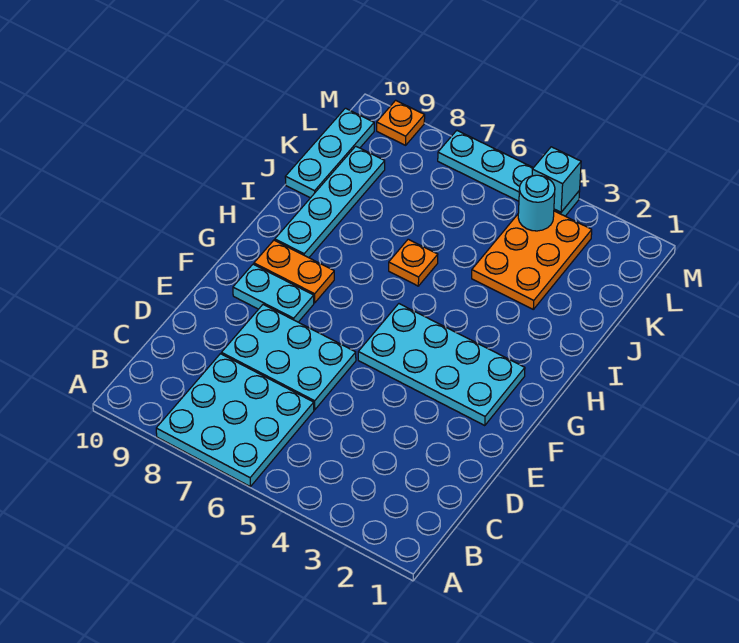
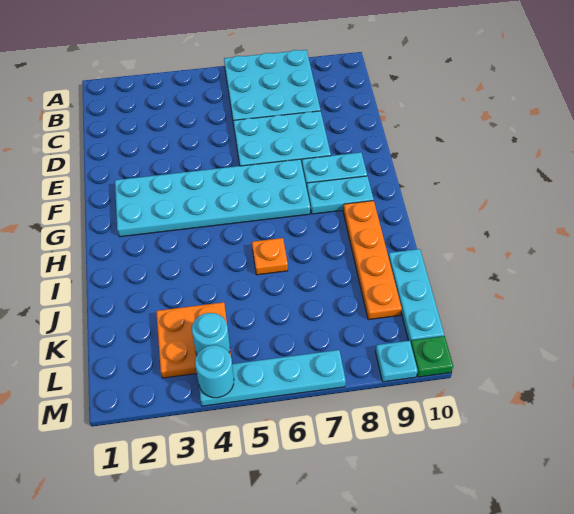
cyan plate F2:G5 level 1 -> cyan plate F2:G7 level 1
orange plate G8:G9 level 1 -> cyan plate G8:G9 level 1
cyan plate H9:K9 level 1 -> orange plate H9:K9 level 1
orange plate J3:L4 level 1 -> orange plate K3:L4 level 1
cyan brick M4 level 2 -> cyan round brick M4 level 2
orange plate M9 level 1 -> cyan plate M9 level 1
none -> green plate M10 level 1

